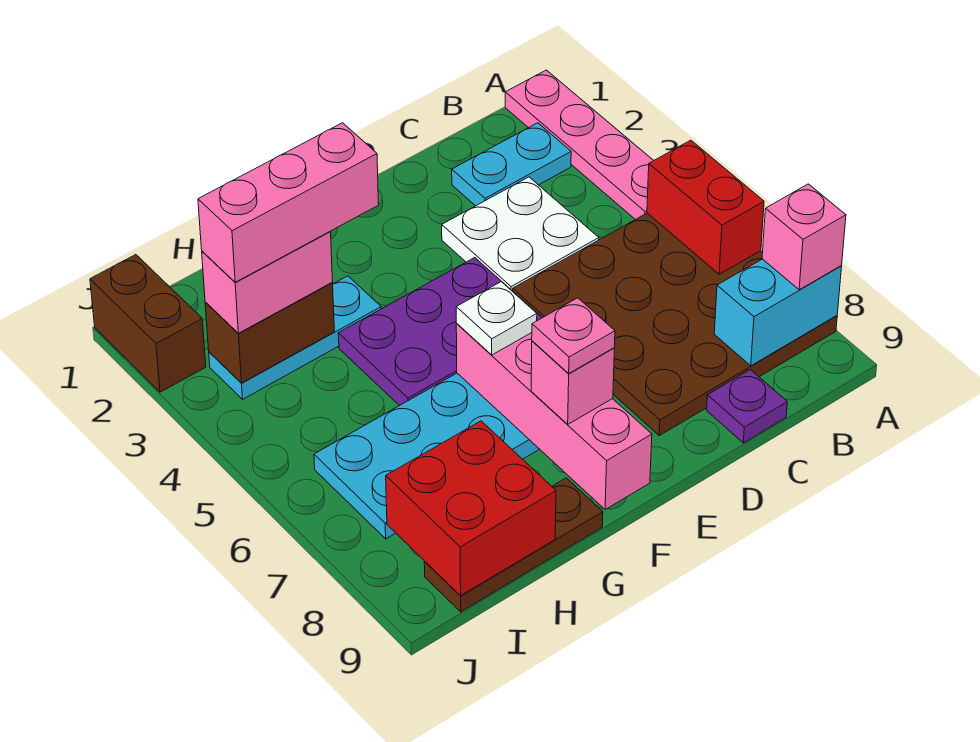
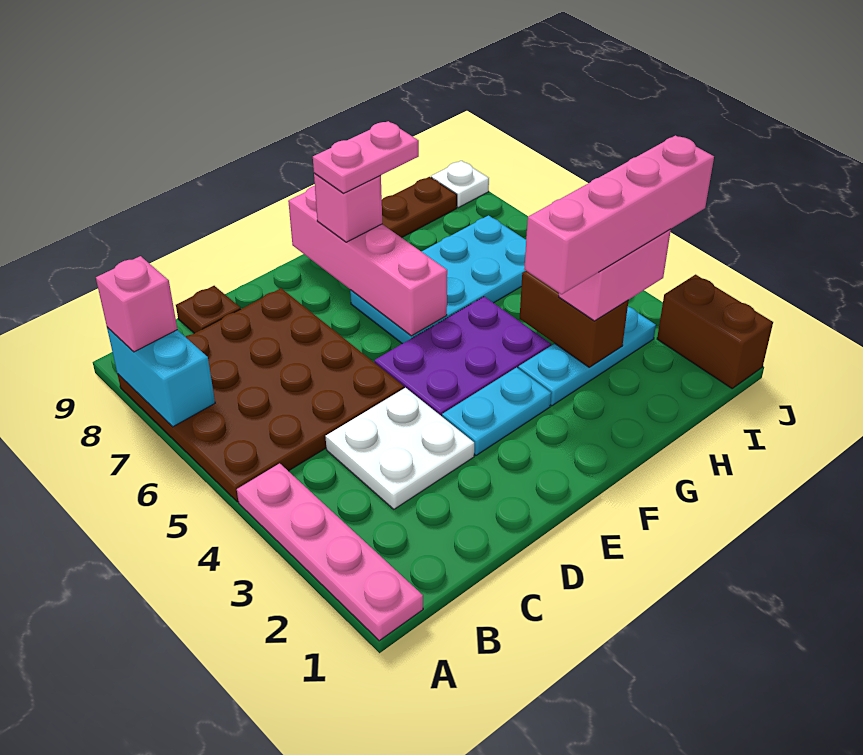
red brick A5:A6 level 2 -> none
cyan brick A8:B8 level 2 -> cyan brick A7:A8 level 2
cyan plate B2:C2 level 1 -> cyan plate E3:F3 level 1
purple plate C9 level 1 -> brown plate C9 level 1
white plate F6 level 3 -> white plate J9 level 1
pink plate F8 level 4 -> pink plate F8:G8 level 4
pink brick G3:I3 level 4 -> pink brick G3:J3 level 4
brown brick H3:I3 level 2 -> brown brick H3:H4 level 2
red brick H8:I9 level 2 -> none

